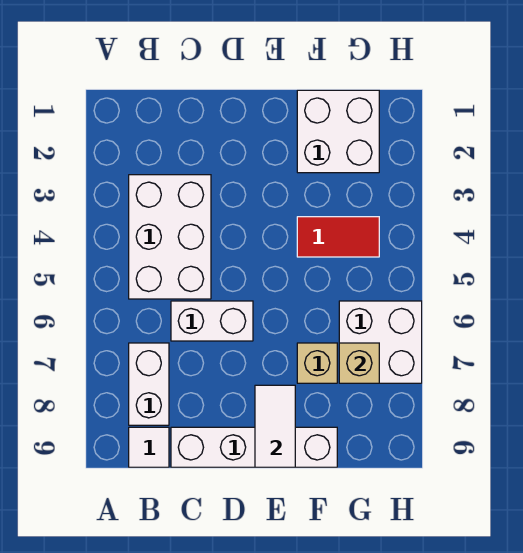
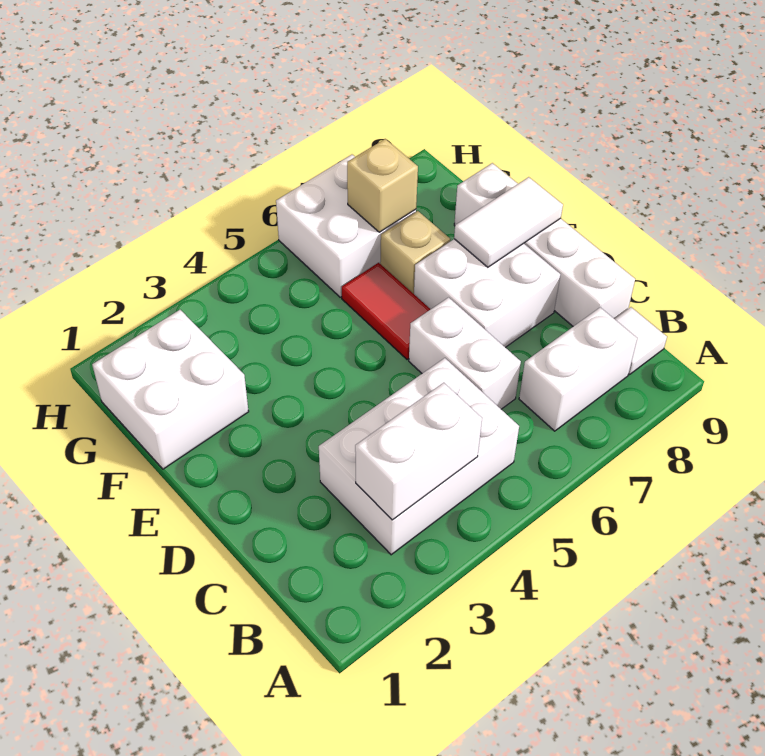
none -> white brick B3:B4 level 2
none -> white brick D7:E8 level 1
red tile F4:G4 level 1 -> red tile E6:F6 level 1

